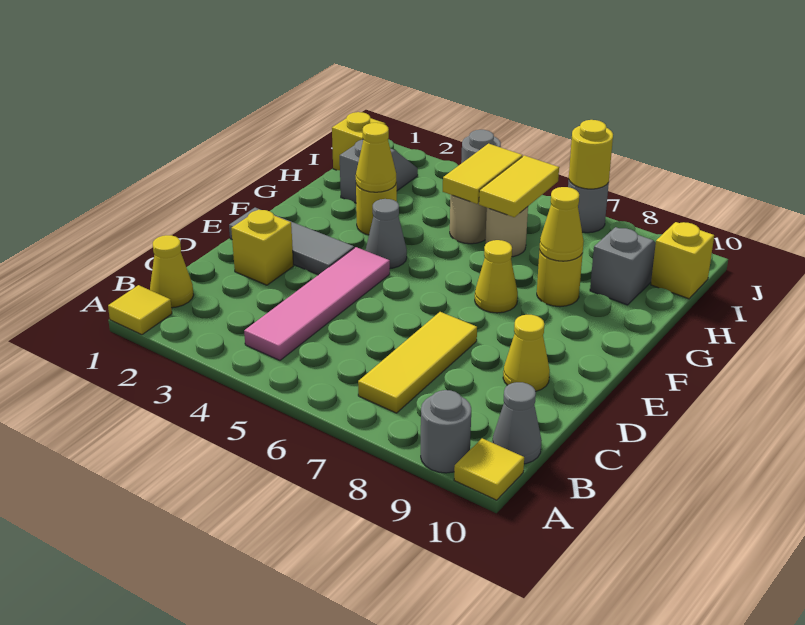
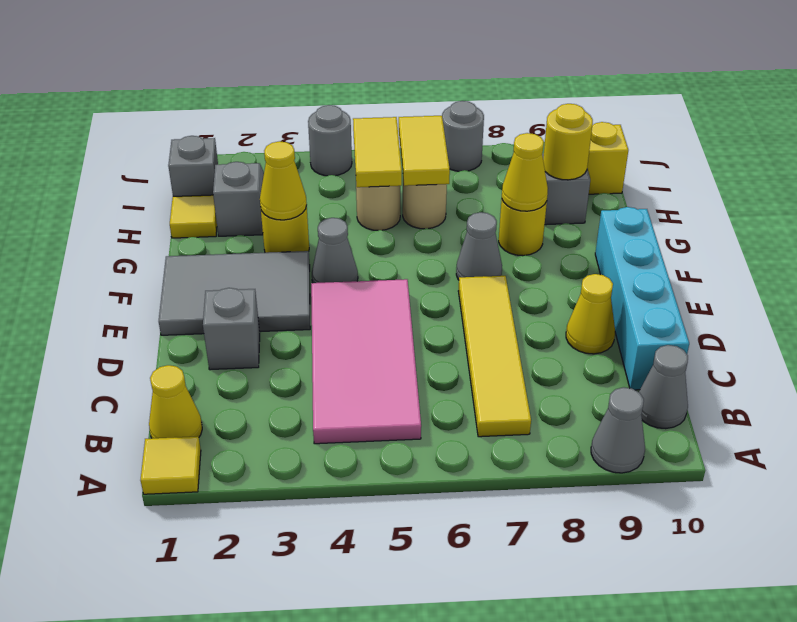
grey round brick A9 level 1 -> grey cone A9 level 1
yellow tile A10 level 1 -> yellow tile H1 level 1
pink tile B4:E4 level 1 -> pink tile B4:E5 level 1
yellow tile B7:D7 level 1 -> yellow tile B7:E7 level 1
none -> cyan brick C10:F10 level 1
yellow brick D2 level 1 -> grey brick D2 level 1
grey tile E1:E3 level 1 -> grey tile E1:F3 level 1
yellow cone F7 level 1 -> grey cone F7 level 1
yellow brick I1 level 1 -> grey brick I1 level 1
yellow round brick J7 level 2 -> yellow round brick H9 level 2

